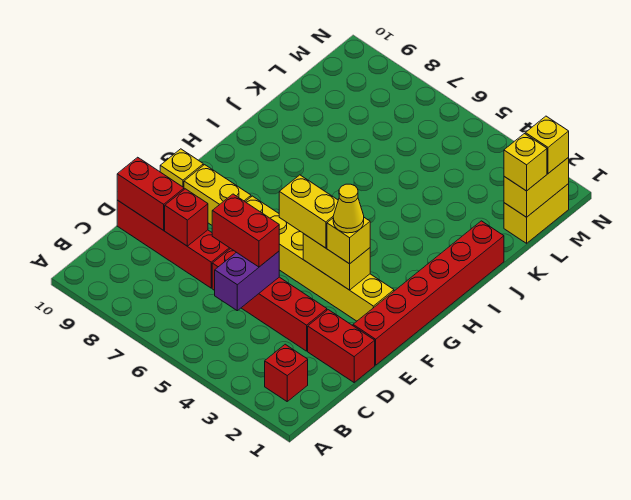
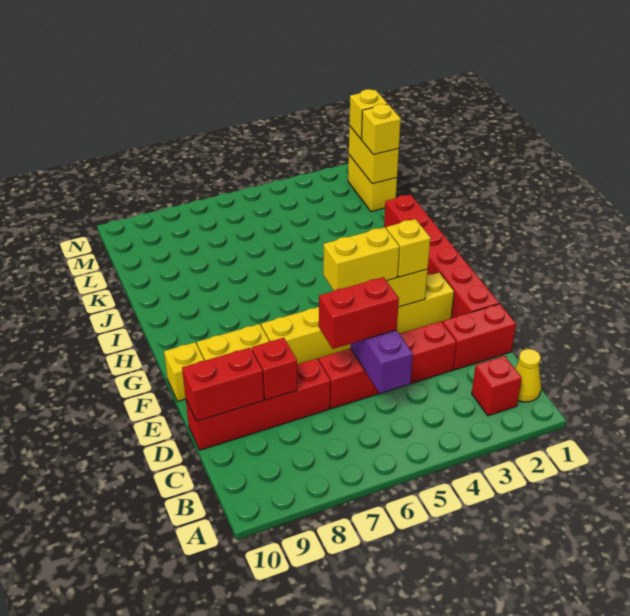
yellow cone F3 level 4 -> yellow cone B1 level 1

